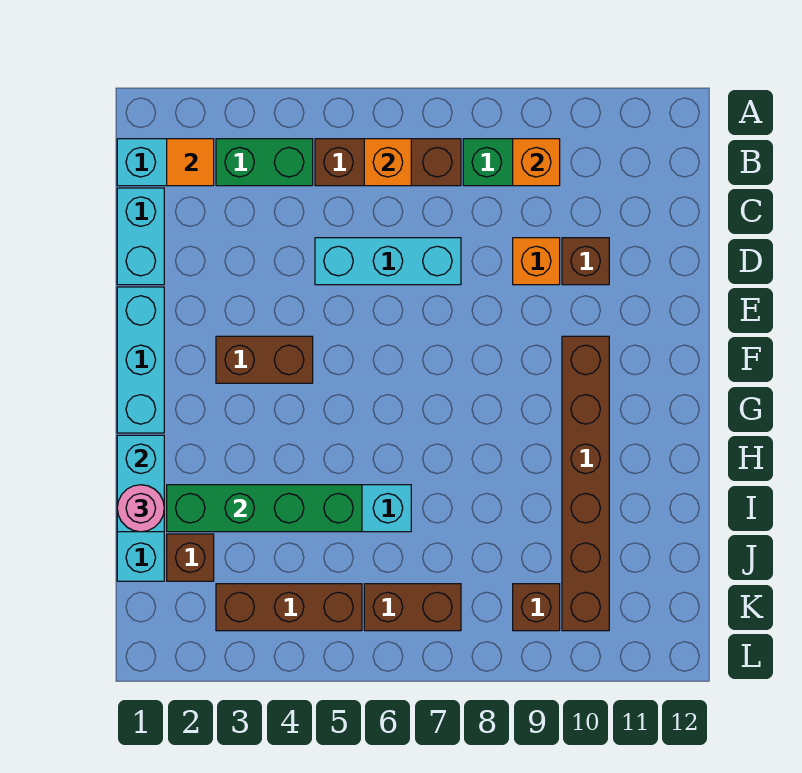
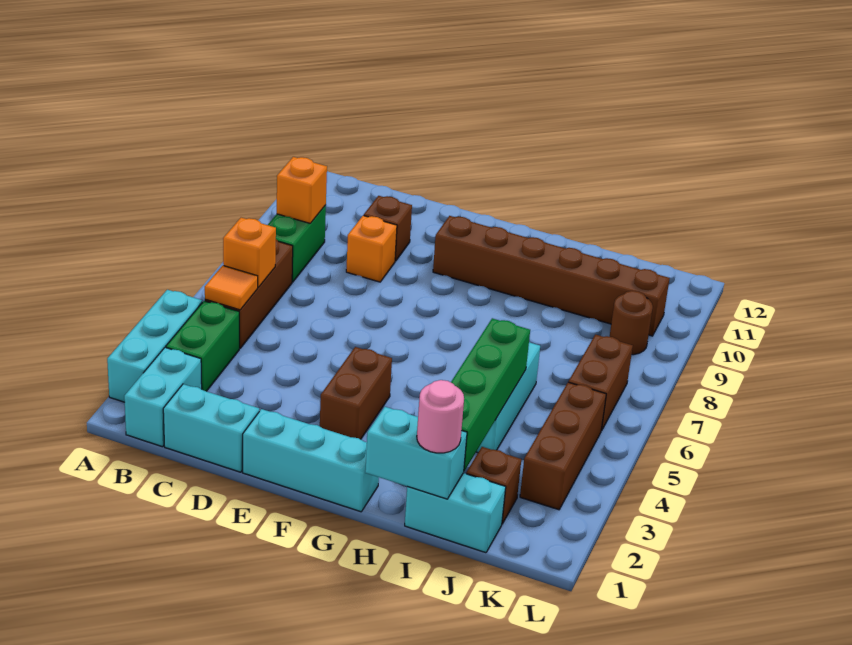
orange tile B2 level 2 -> orange tile B5 level 2
cyan brick D5:D7 level 1 -> cyan brick A2:A4 level 1
brown brick K9 level 1 -> brown round brick K9 level 1

